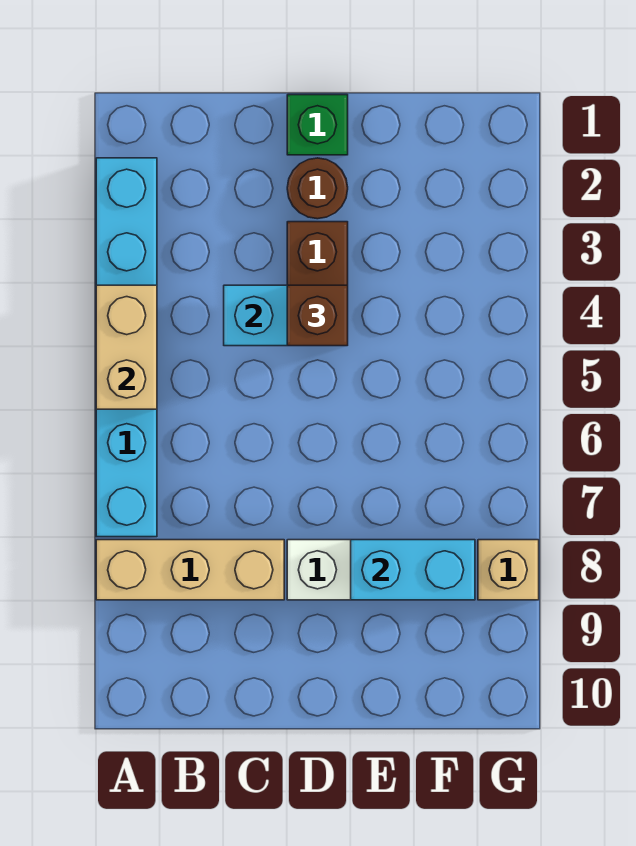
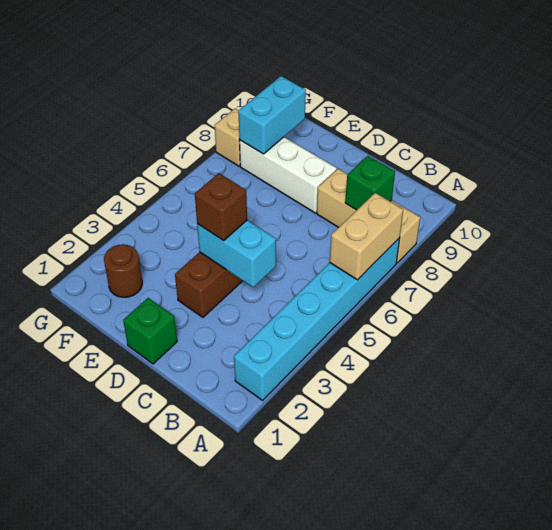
tan brick A4:A5 level 2 -> tan brick A6:A7 level 2
none -> green brick B8 level 2
brown round brick D2 level 1 -> brown round brick F2 level 1
cyan brick E8:F8 level 2 -> cyan brick F8:F9 level 2

